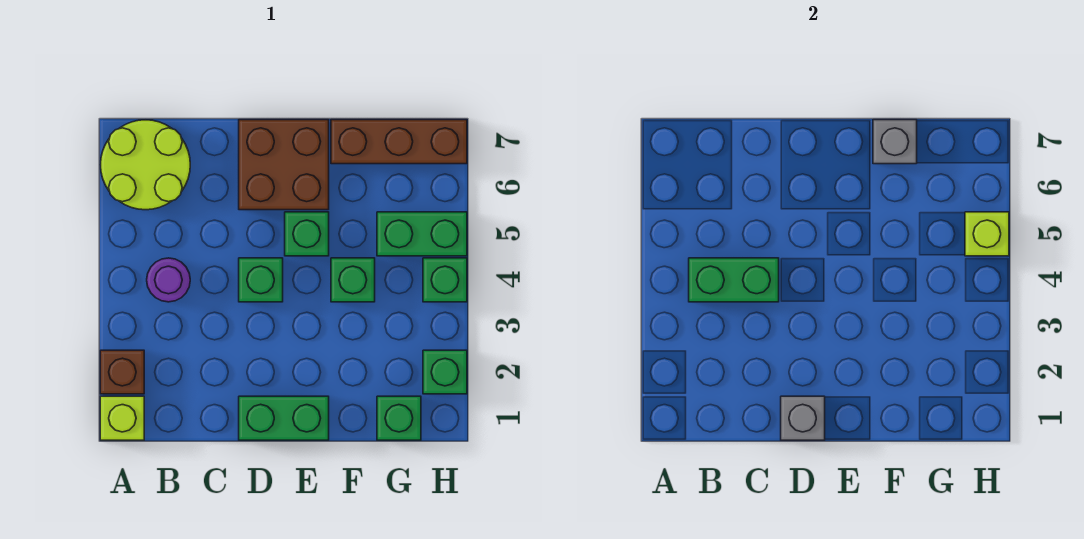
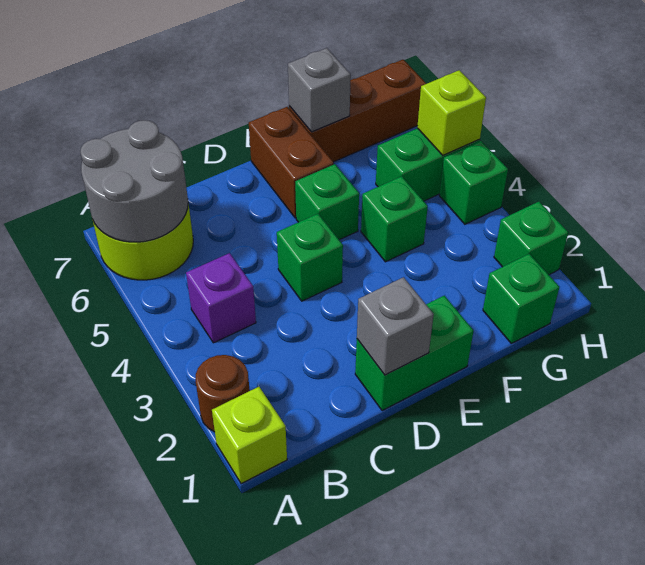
brown brick A2 level 1 -> brown round brick A2 level 1
none -> grey round brick A6:B7 level 2
purple round brick B4 level 1 -> purple brick B4 level 1
green brick B4:C4 level 2 -> none
brown brick D6:E7 level 1 -> brown brick E6:E7 level 1

